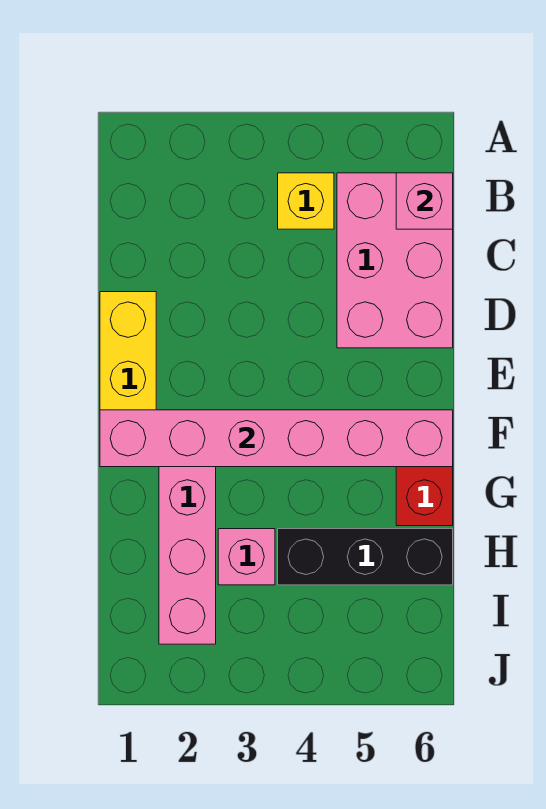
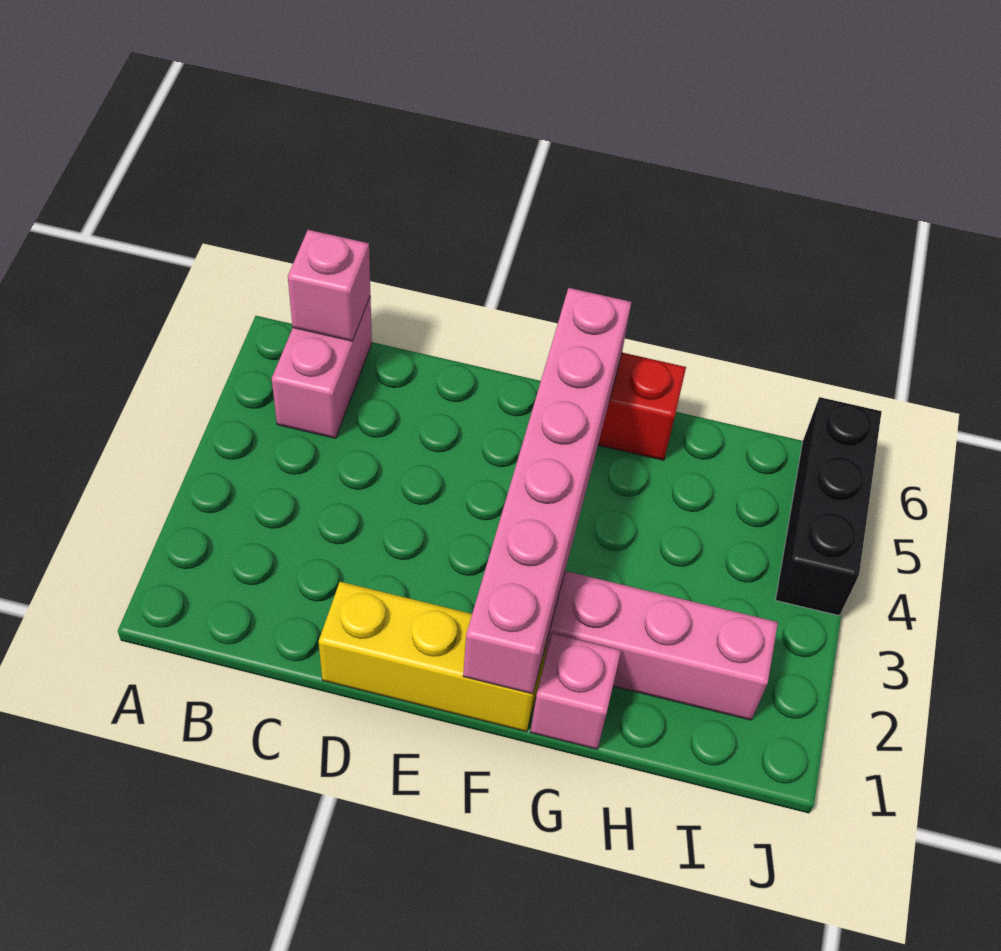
yellow brick B4 level 1 -> none
pink brick B5:D6 level 1 -> pink brick B5:B6 level 1
pink brick H3 level 1 -> pink brick G1 level 1
black brick H4:H6 level 1 -> black brick J4:J6 level 1

